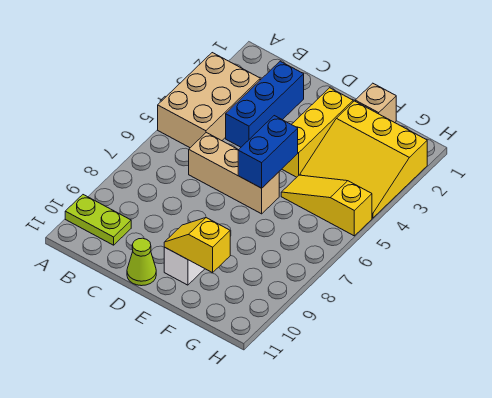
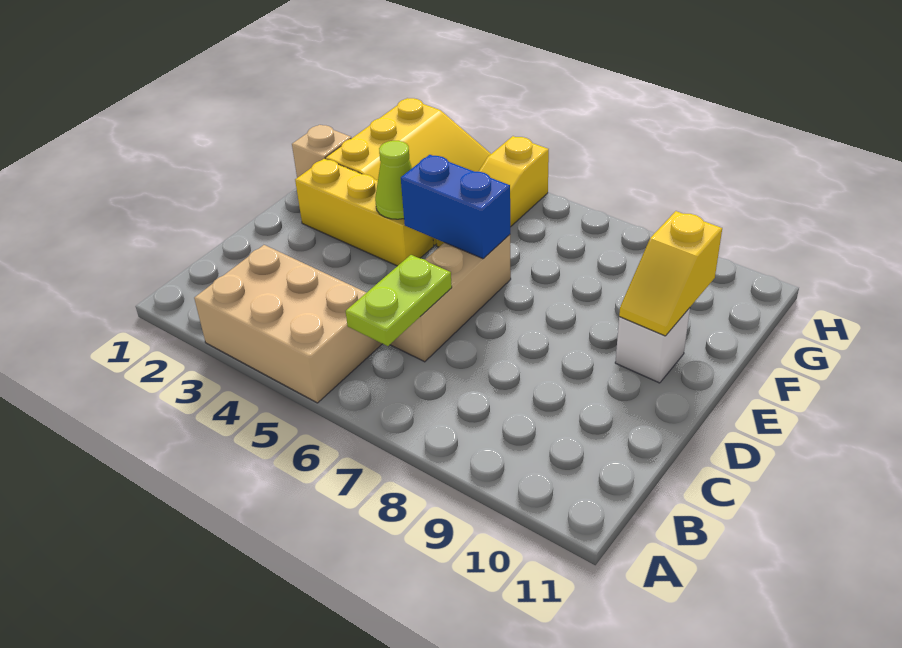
lime plate A10:B10 level 1 -> lime plate B6:C6 level 2
blue brick C2:C4 level 1 -> none
lime cone D11 level 1 -> lime cone E4 level 2

